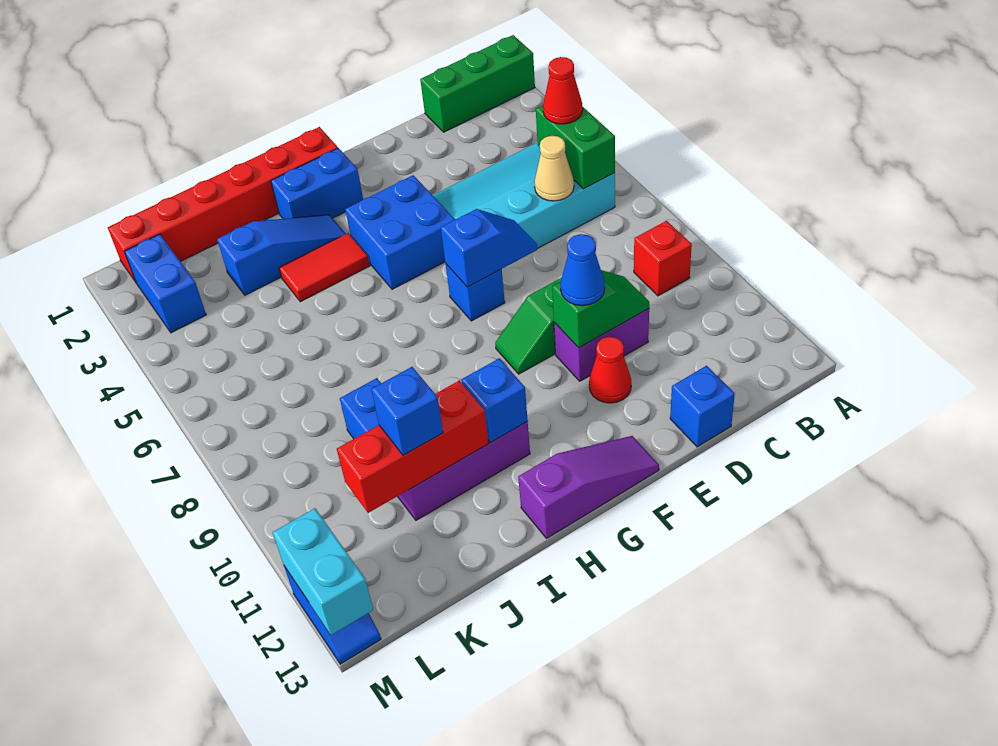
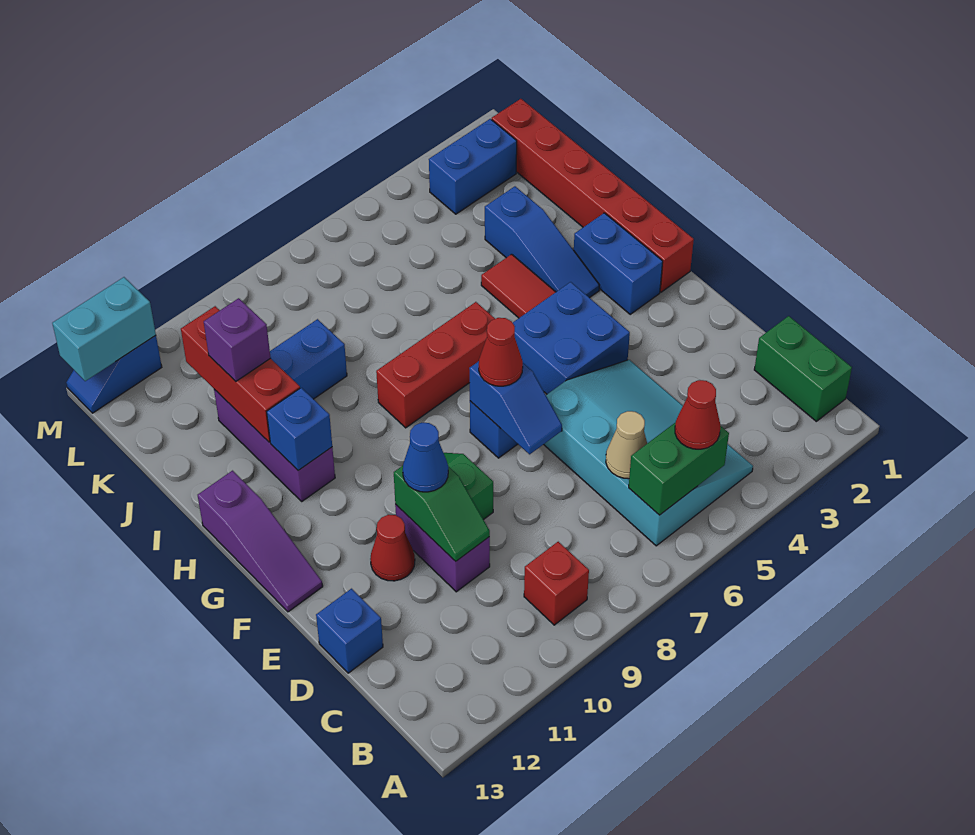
green brick A1:C1 level 1 -> green brick B1:C1 level 1
none -> red cone F7 level 3
none -> red brick H6:H8 level 1
blue brick J11 level 3 -> purple brick J11 level 3

